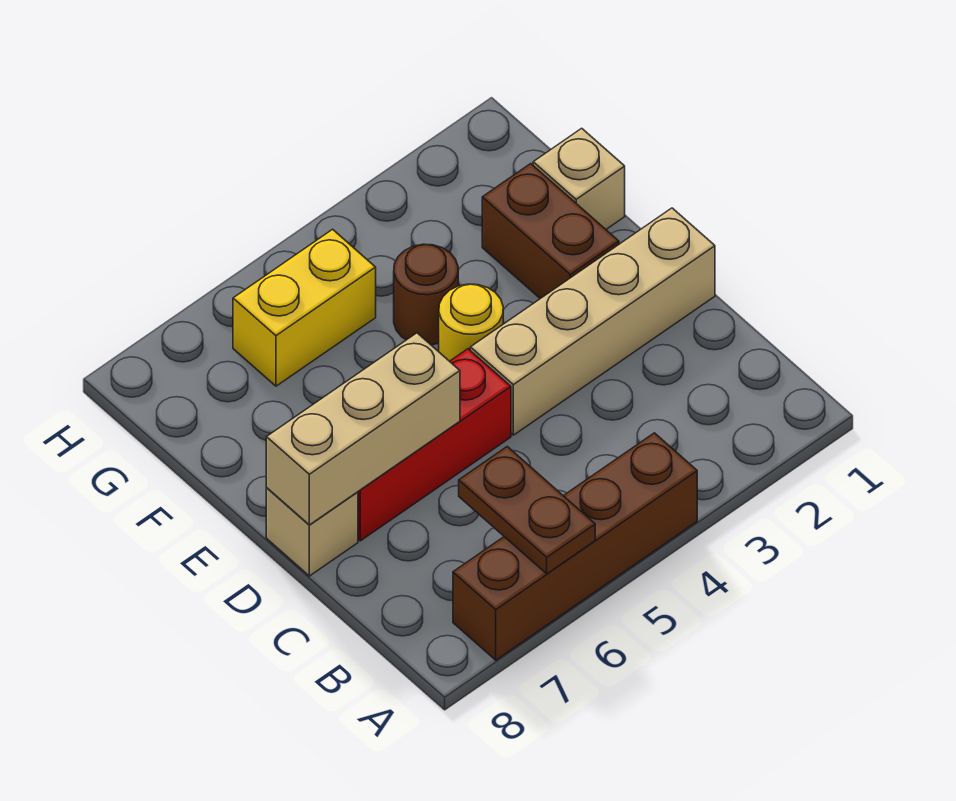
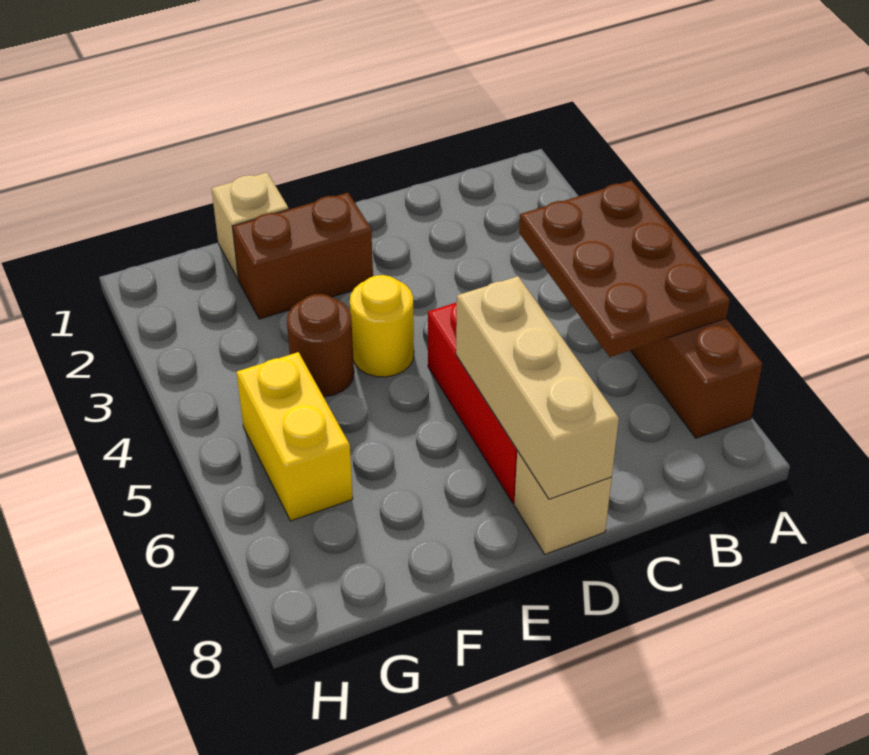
brown plate A6:B6 level 2 -> brown plate A4:B6 level 2
tan brick D1:D4 level 1 -> none

